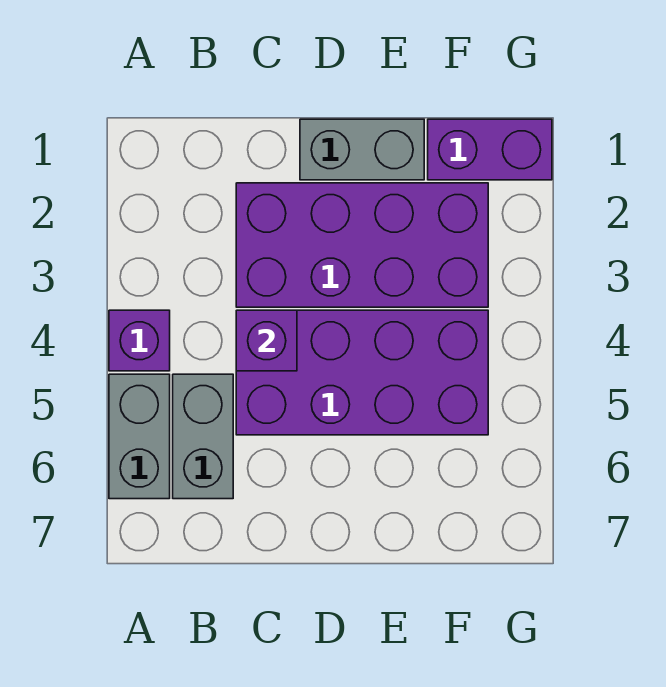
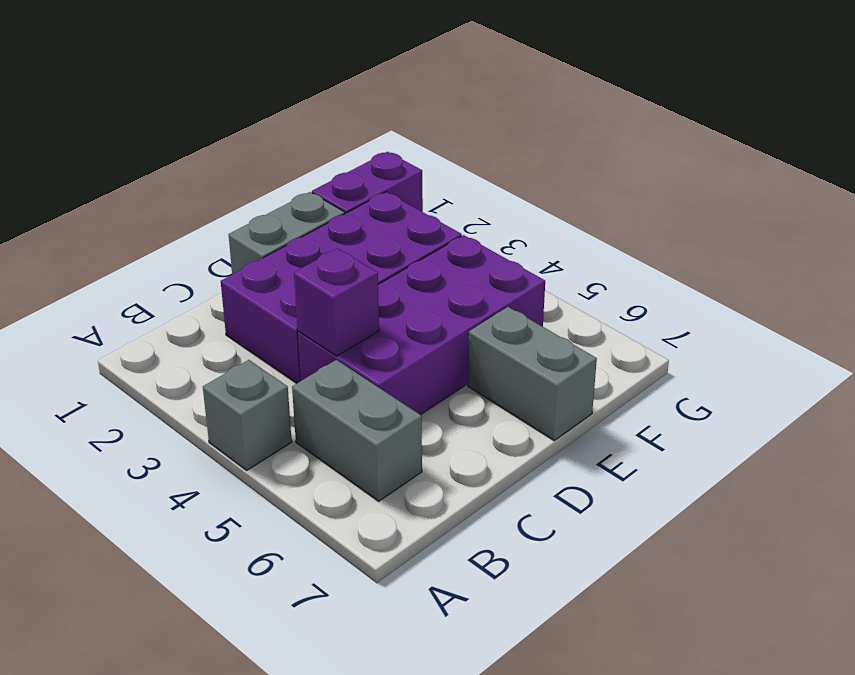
purple brick A4 level 1 -> grey brick A4 level 1
grey brick A5:A6 level 1 -> grey brick E6:E7 level 1

